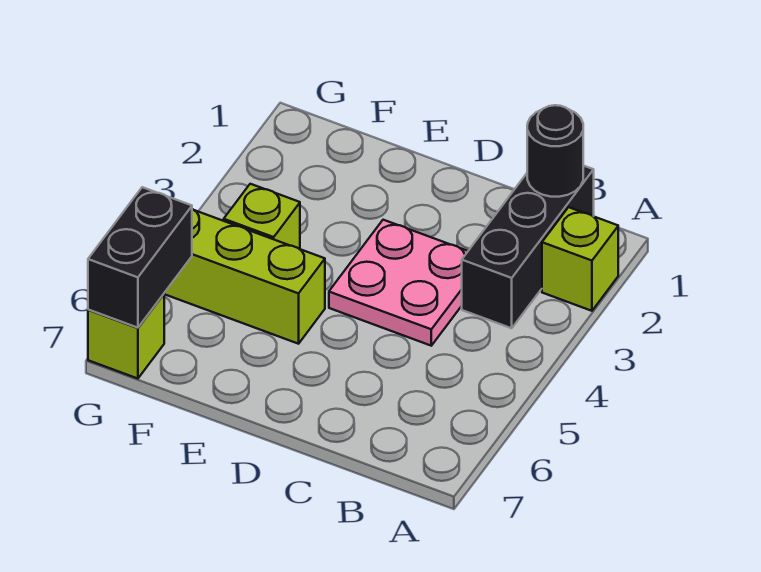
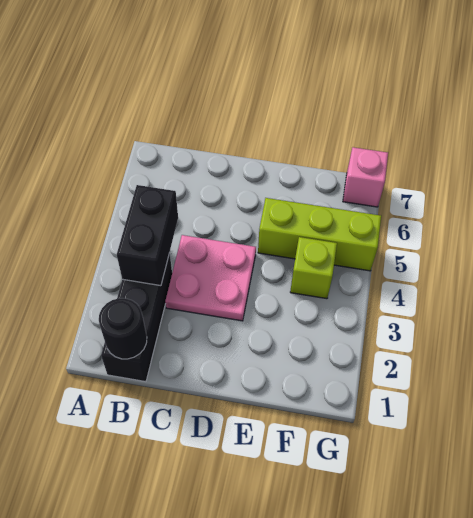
lime brick A2 level 1 -> none
black brick G6:G7 level 2 -> black brick B3:B4 level 2
lime brick G7 level 1 -> pink brick G7 level 1

